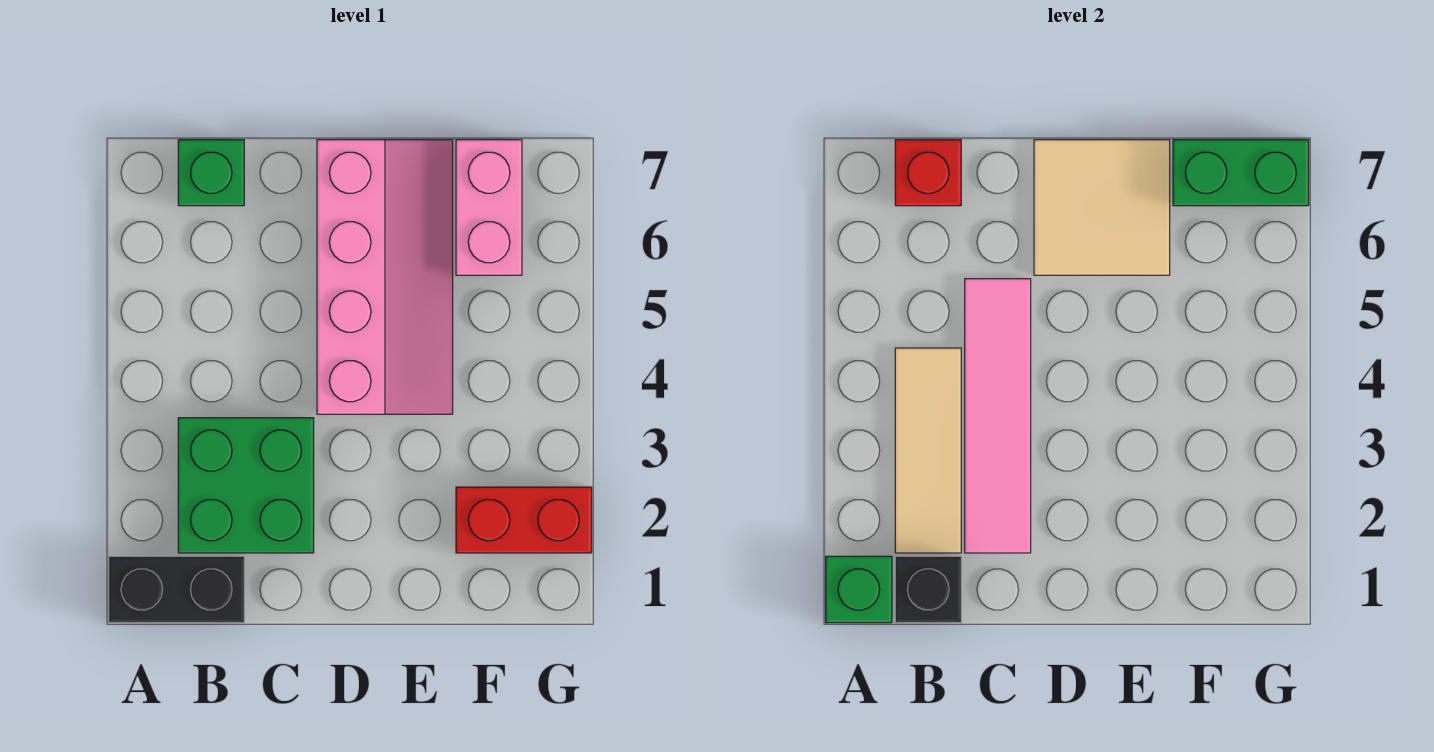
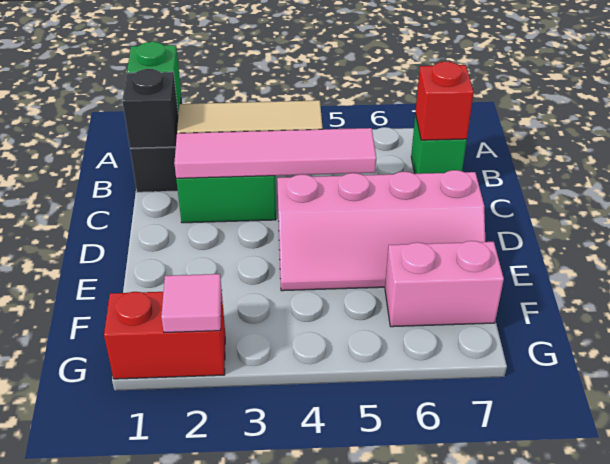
tan tile D6:E7 level 2 -> none
red brick F2:G2 level 1 -> red brick G1:G2 level 1
green brick F7:G7 level 2 -> none
none -> pink tile G2 level 2

